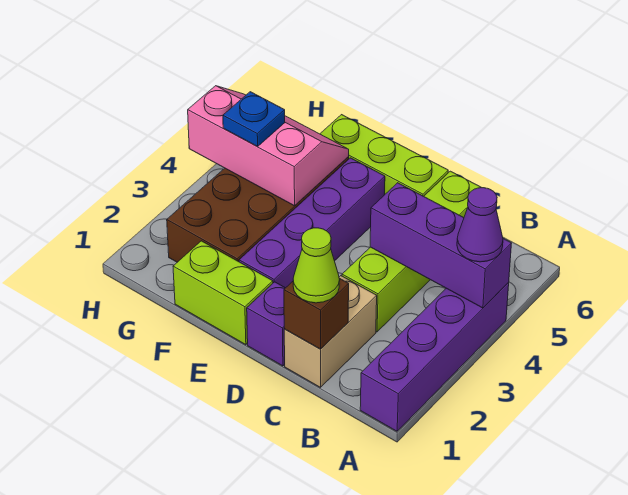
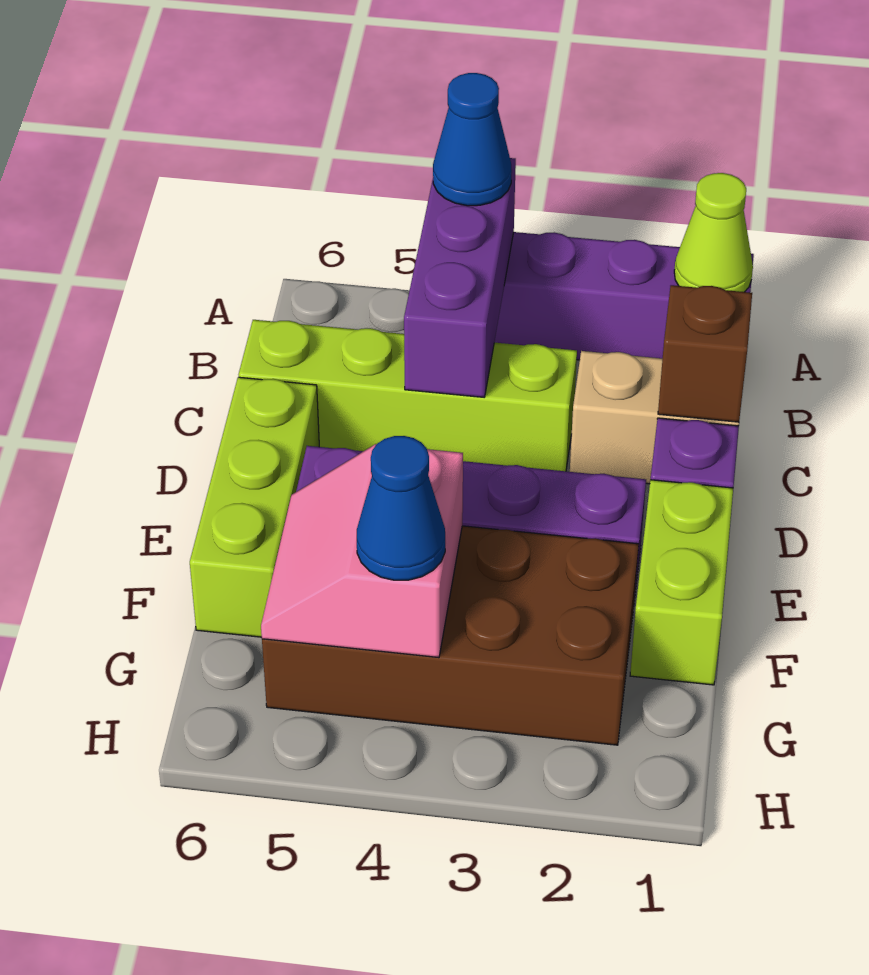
purple cone A4 level 3 -> blue cone A4 level 3
lime cone C1 level 3 -> lime cone A1 level 2
pink slope F4:H5 level 2 top 4 -> pink slope F4:G5 level 2 top 4
blue plate G4 level 3 -> blue cone G4 level 3

